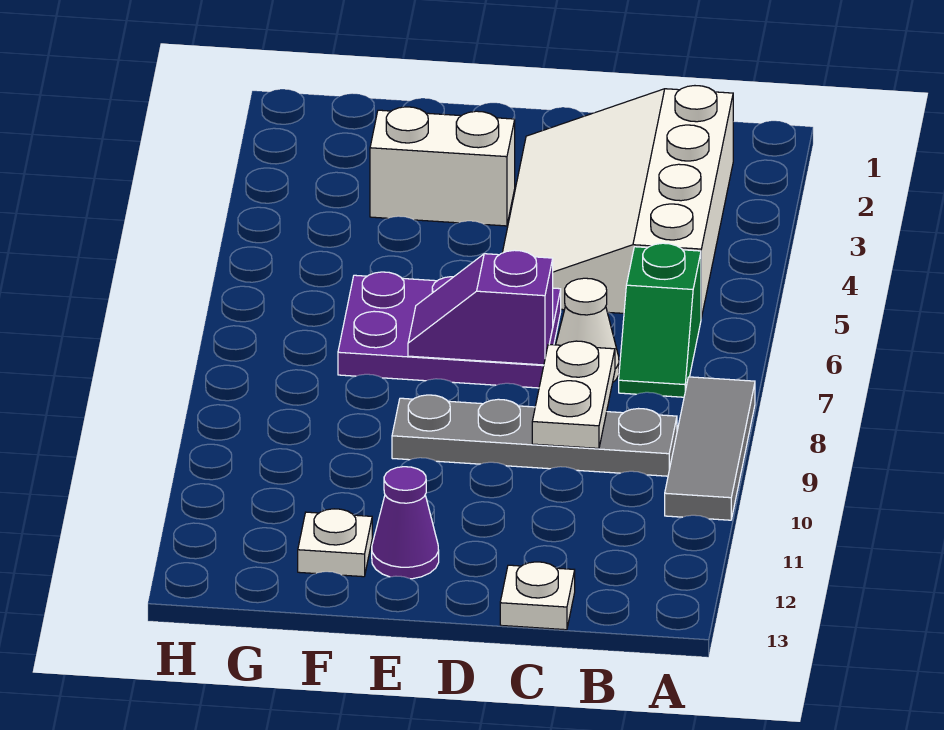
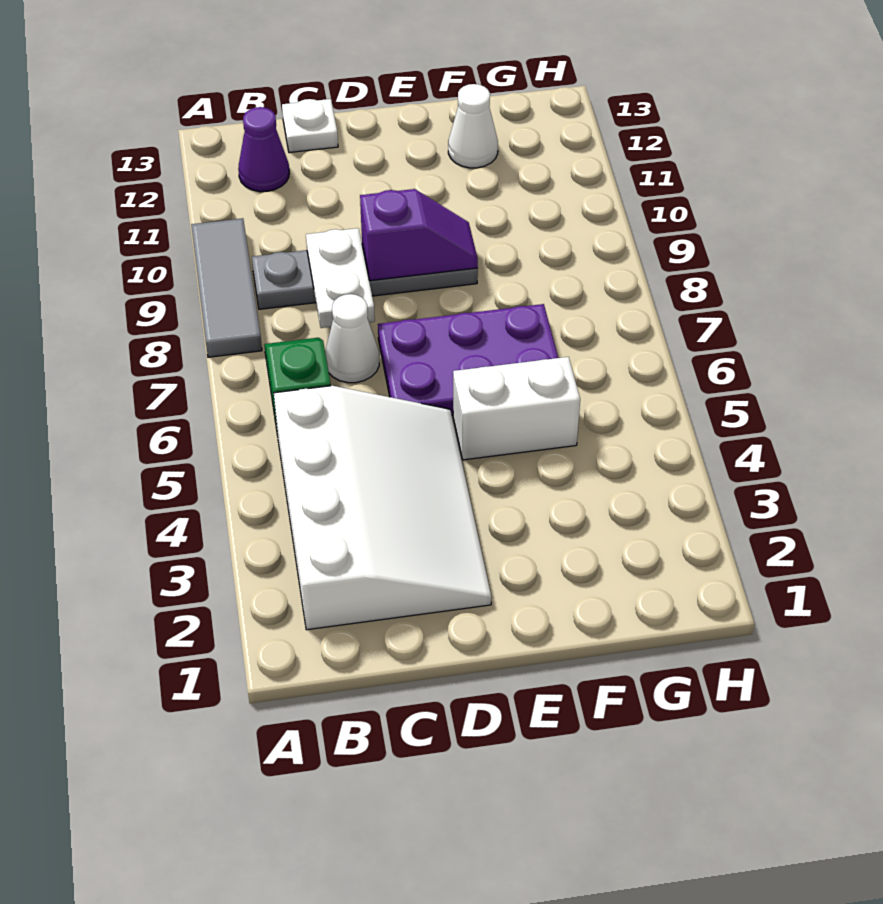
purple slope D7:E7 level 2 top D -> purple slope D9:E9 level 2 top D
white brick E3:F3 level 1 -> white brick E5:F5 level 1
purple cone E12 level 1 -> purple cone B12 level 1
white plate F12 level 1 -> white cone F12 level 1

